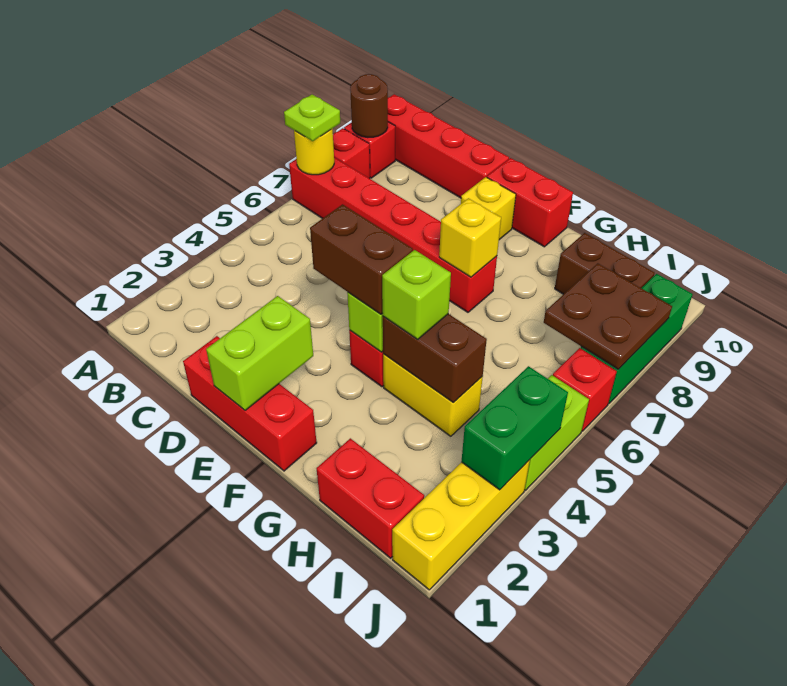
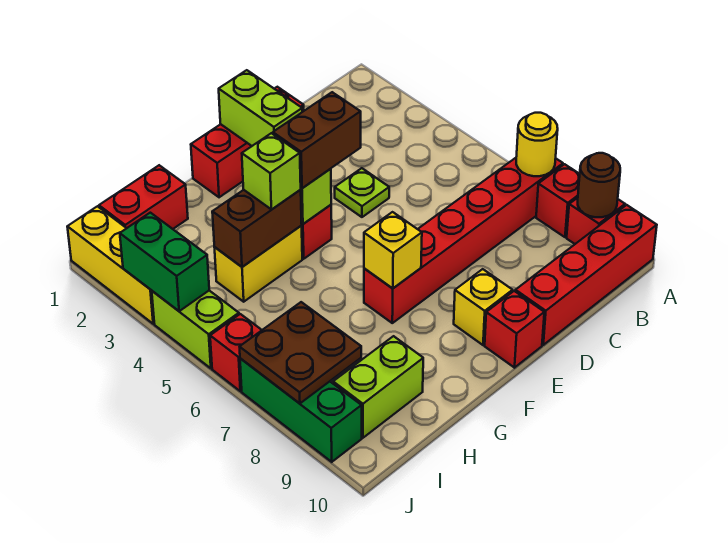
lime plate A7 level 3 -> lime plate D4 level 1
red brick E10:F10 level 1 -> red brick E10 level 1
brown brick H9:I9 level 1 -> lime brick H9:I9 level 1

